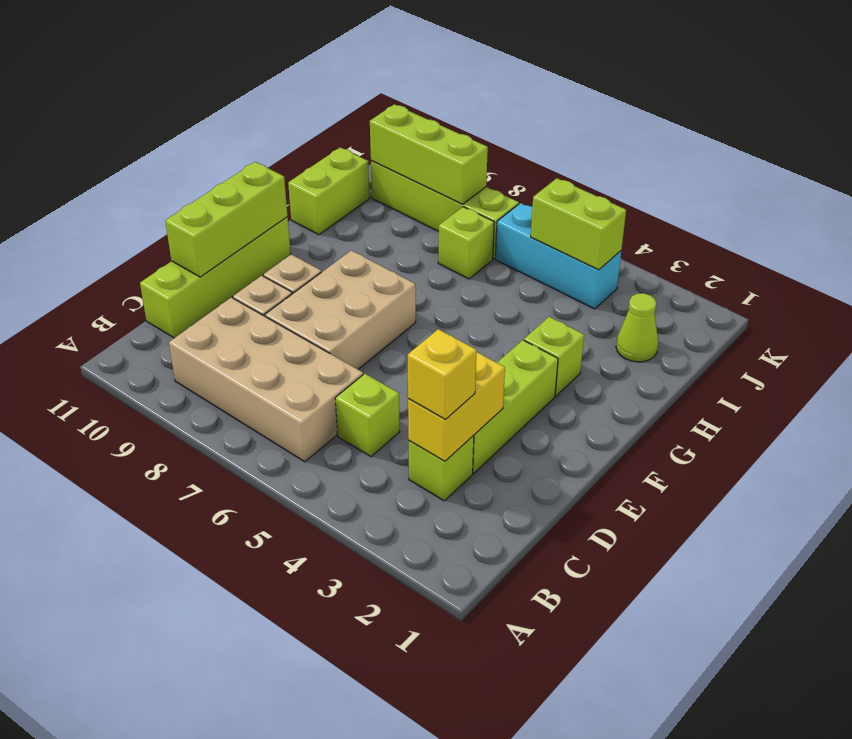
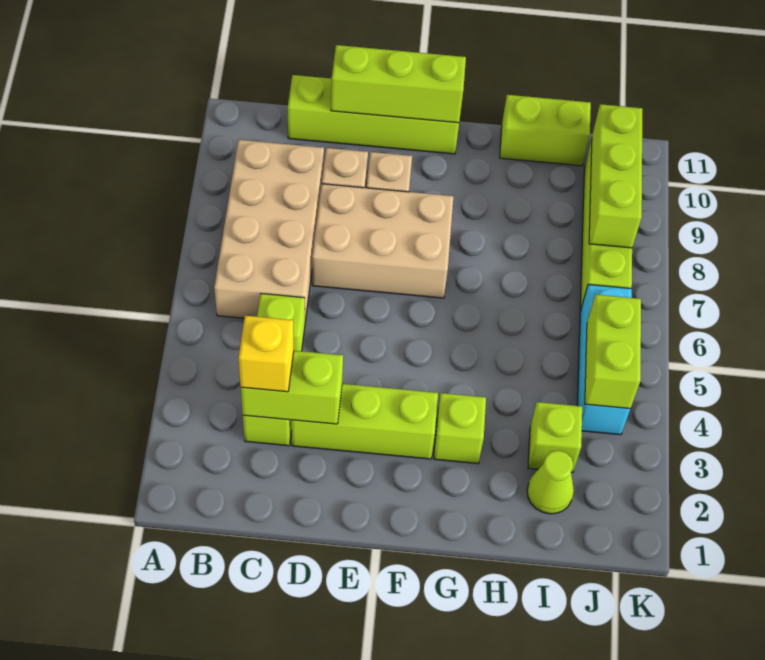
yellow brick C3:D3 level 2 -> lime brick C3:D3 level 2
lime brick I7 level 1 -> lime brick I3 level 1

